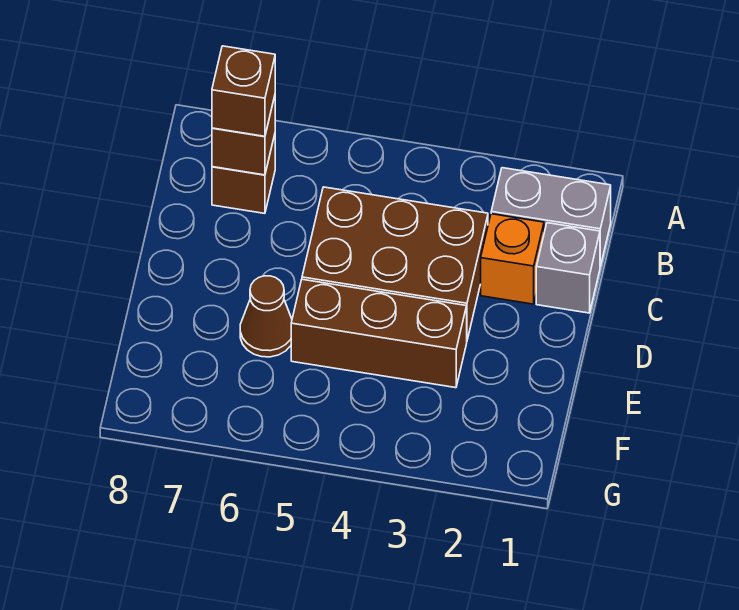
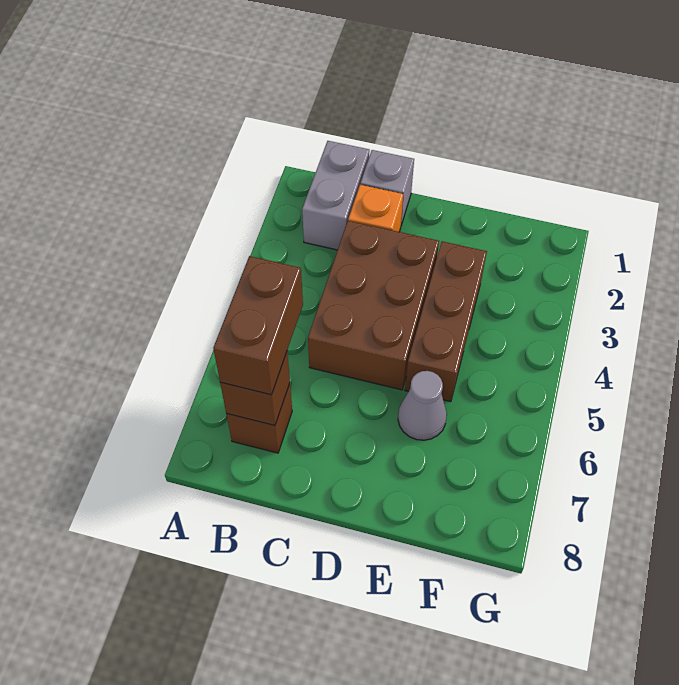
brown brick B7 level 3 -> brown brick B6:B7 level 3
brown cone E6 level 1 -> grey cone E6 level 1

